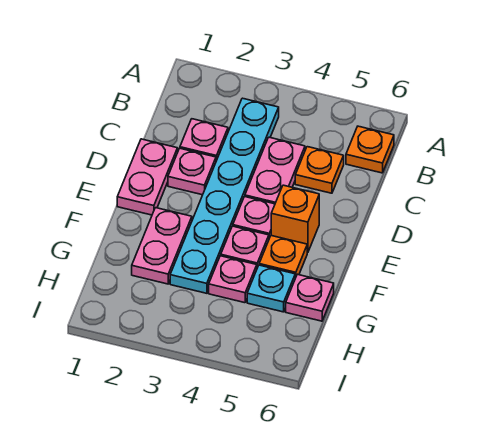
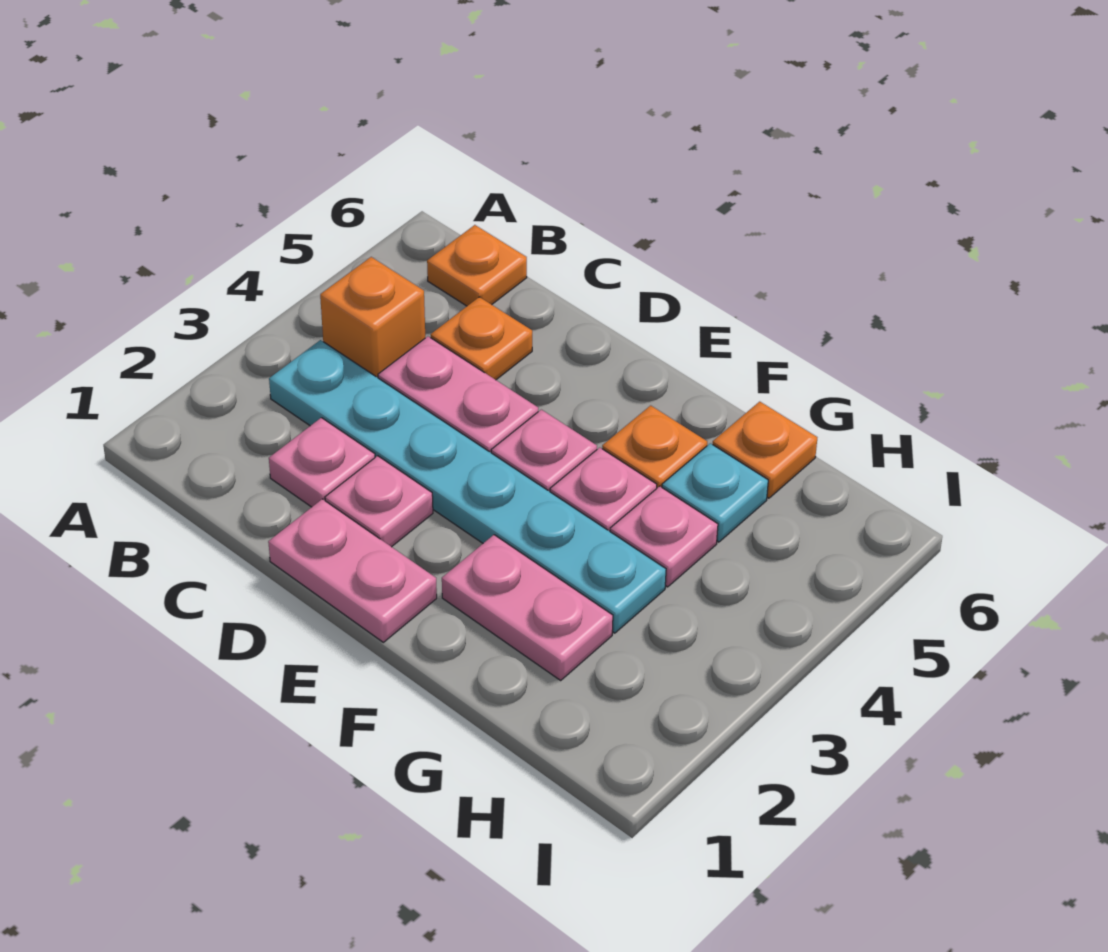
orange brick E5 level 1 -> orange brick B4 level 1
pink plate G6 level 1 -> orange plate G6 level 1

